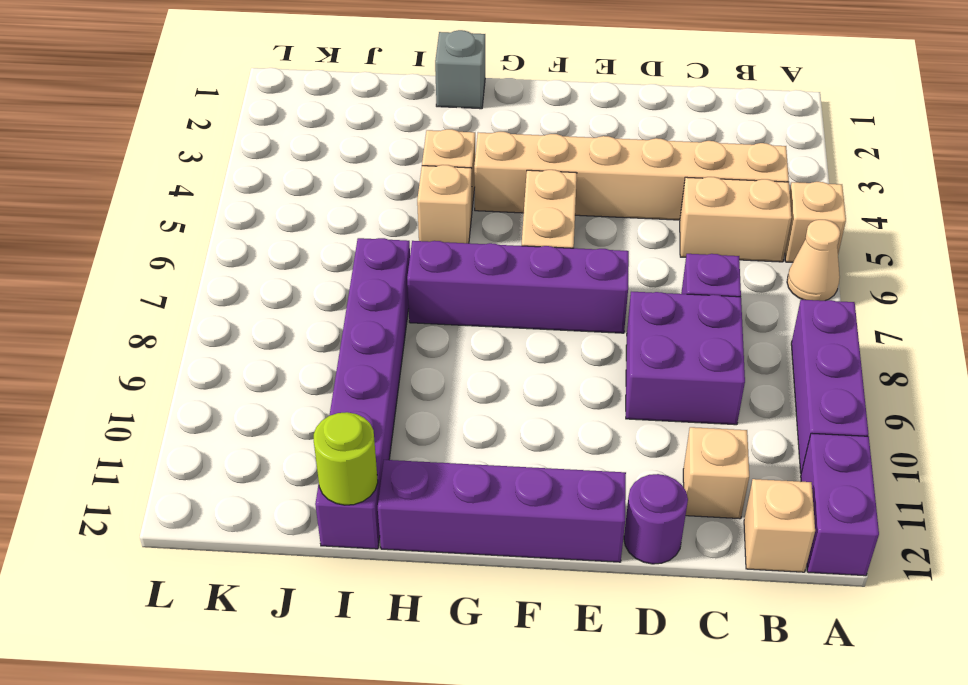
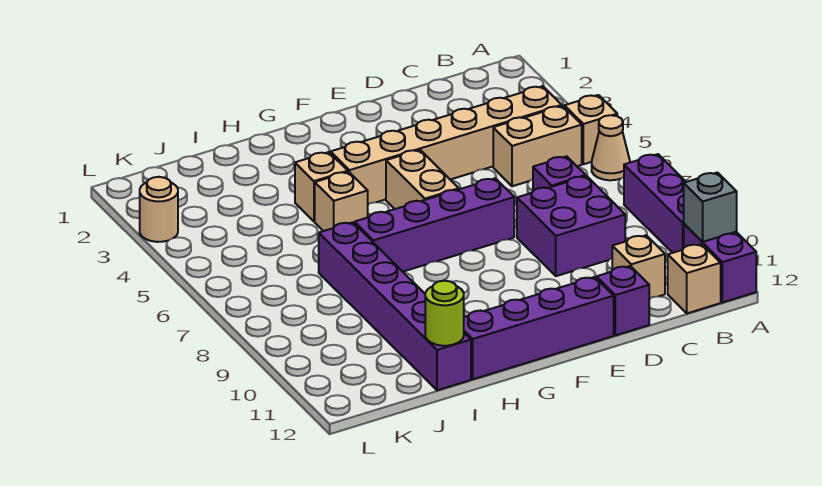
purple round brick D12 level 1 -> purple brick D12 level 1
grey brick H1 level 1 -> grey brick A11 level 2
none -> tan round brick L3 level 1

